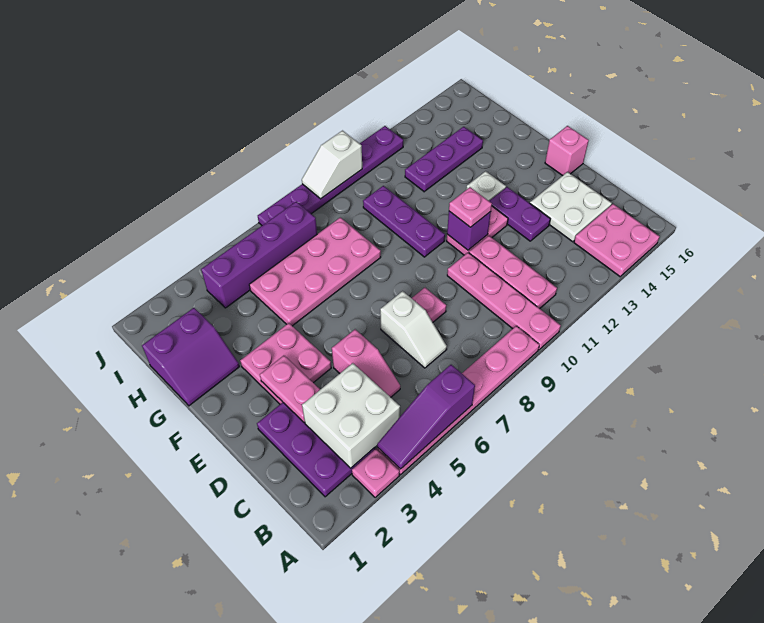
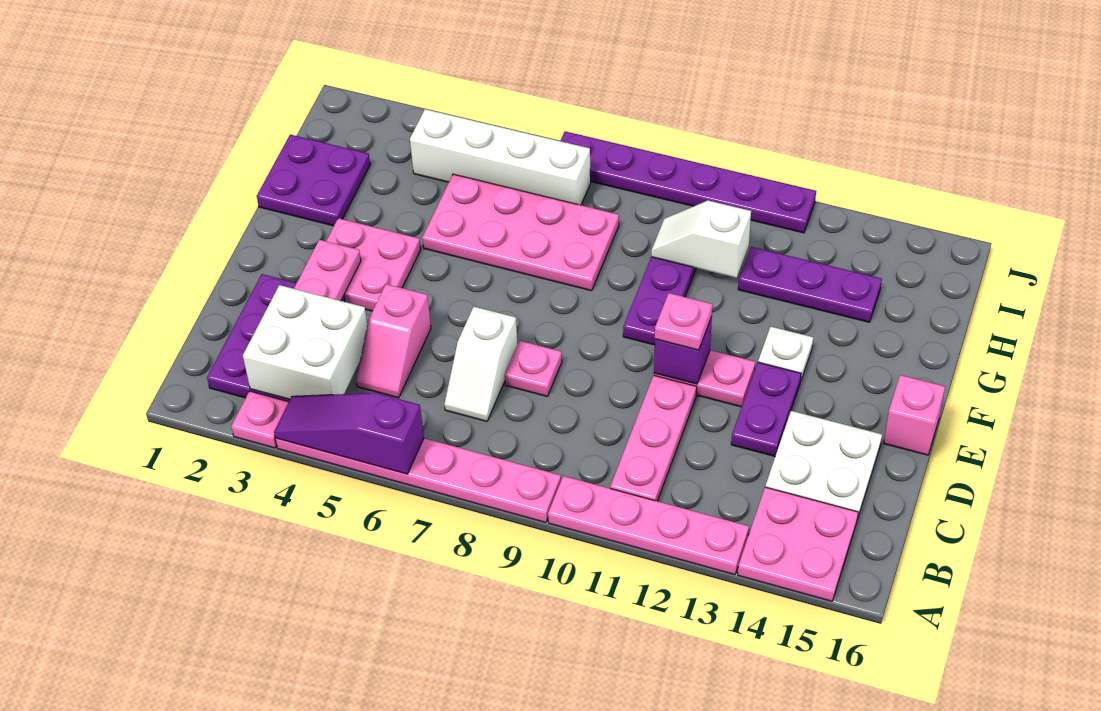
pink plate A10:D10 level 1 -> pink plate A10:A13 level 1
purple slope G1:H2 level 1 top H -> purple plate G1:H2 level 1
purple brick I4:I7 level 1 -> white brick I4:I7 level 1
white slope J9:J10 level 2 top 10 -> white slope H10:H11 level 2 top 11

